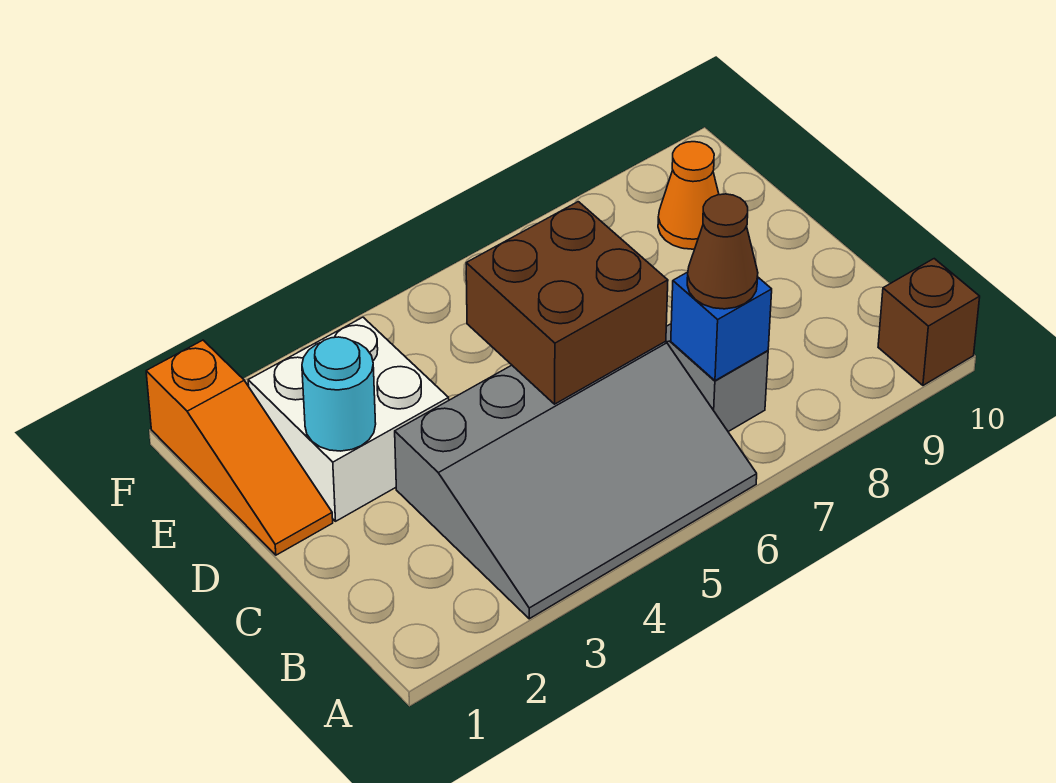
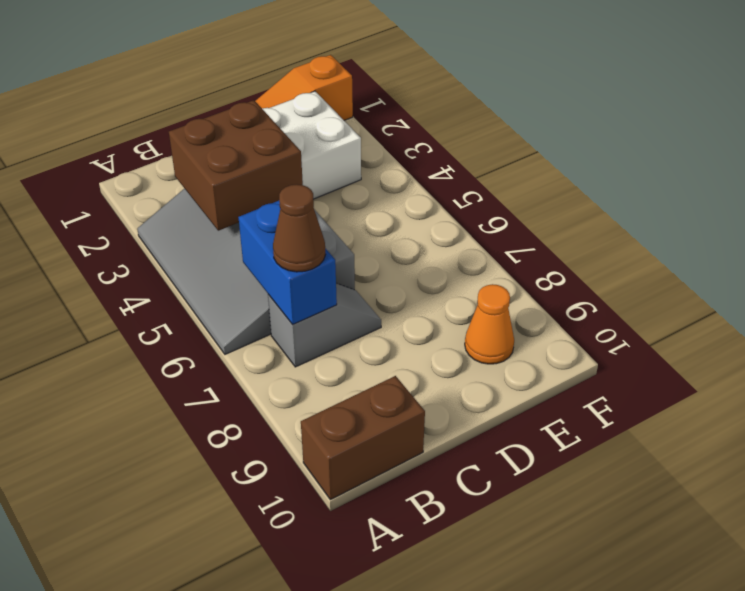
brown brick A10 level 1 -> brown brick A10:B10 level 1
blue brick B7 level 2 -> blue brick B6:B7 level 2
brown brick C5:D6 level 2 -> brown brick B3:C4 level 2
cyan round brick D2 level 2 -> none

